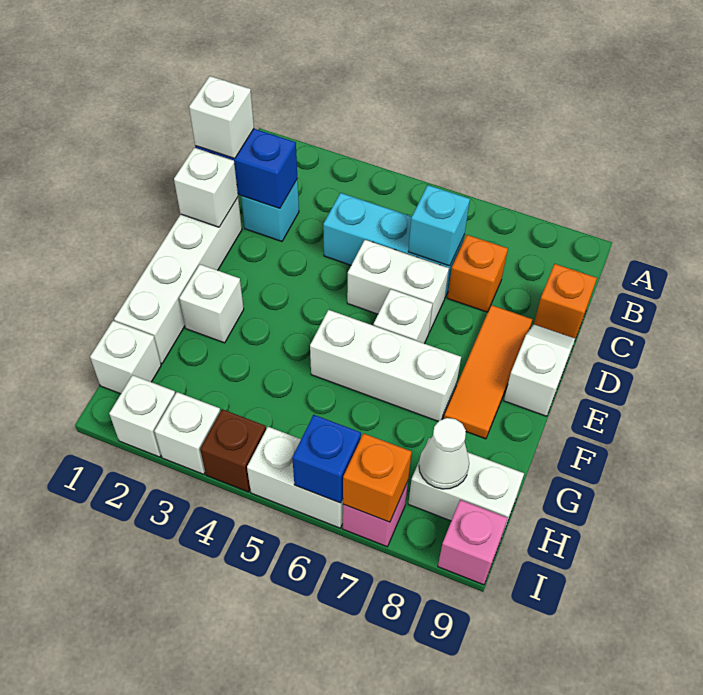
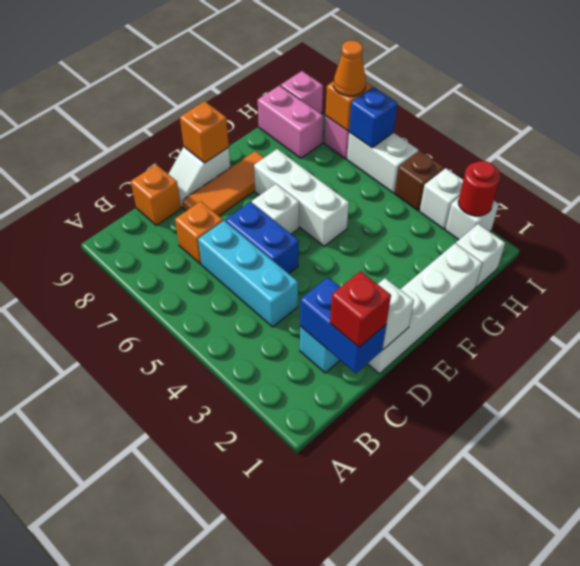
white brick C1 level 3 -> red brick C1 level 3
cyan brick C6 level 2 -> none
white brick D5:D6 level 1 -> blue brick D5:D6 level 1
none -> orange brick E9 level 2
white brick F2 level 1 -> none
white brick H8:H9 level 1 -> pink brick H8:H9 level 1
white cone H8 level 2 -> none
none -> red round brick I2 level 2
none -> orange cone I7 level 3

